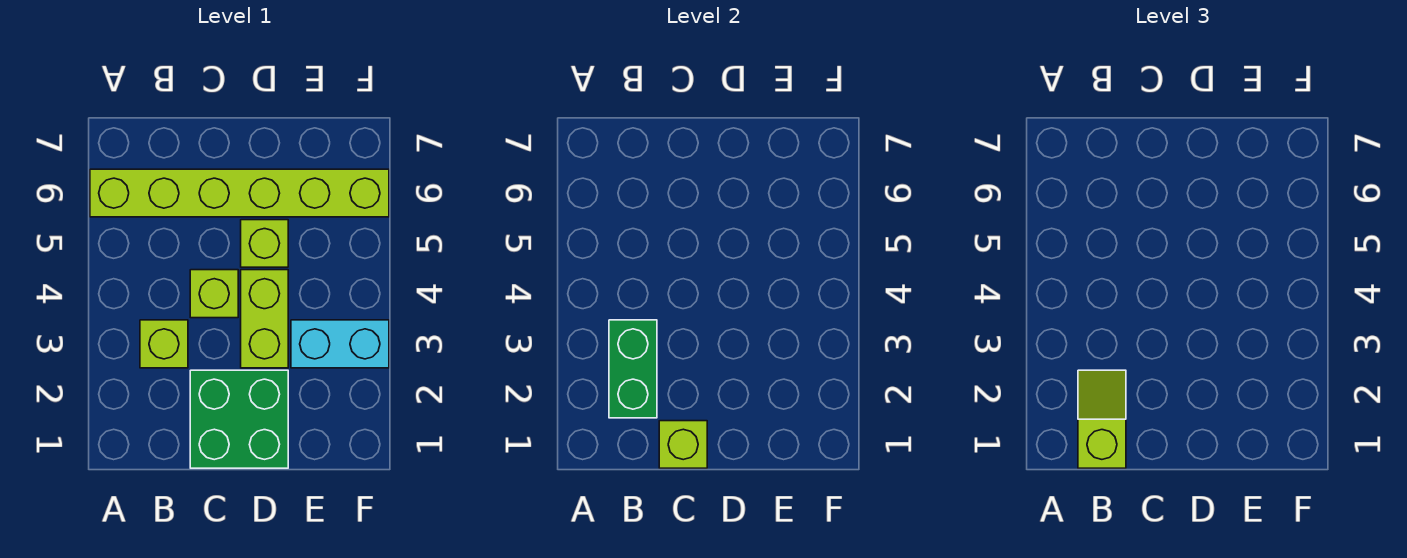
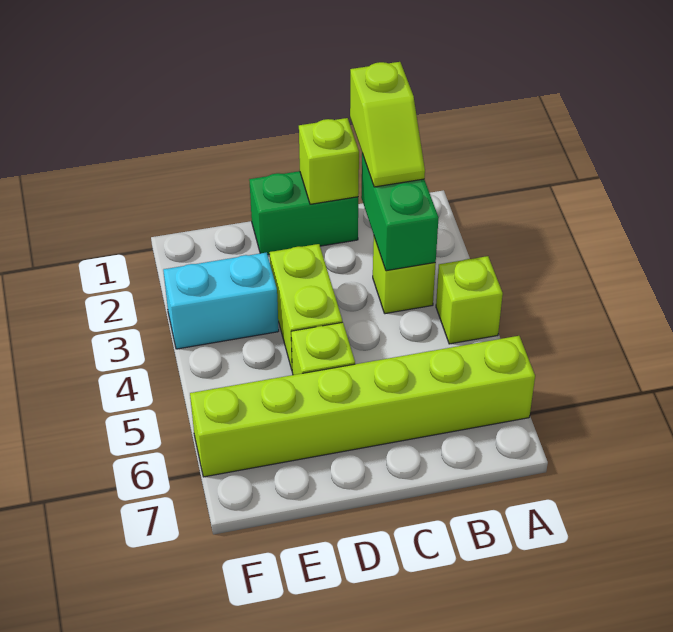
green brick C1:D2 level 1 -> green brick C1:D1 level 1
lime brick C4 level 1 -> lime brick A4 level 1

